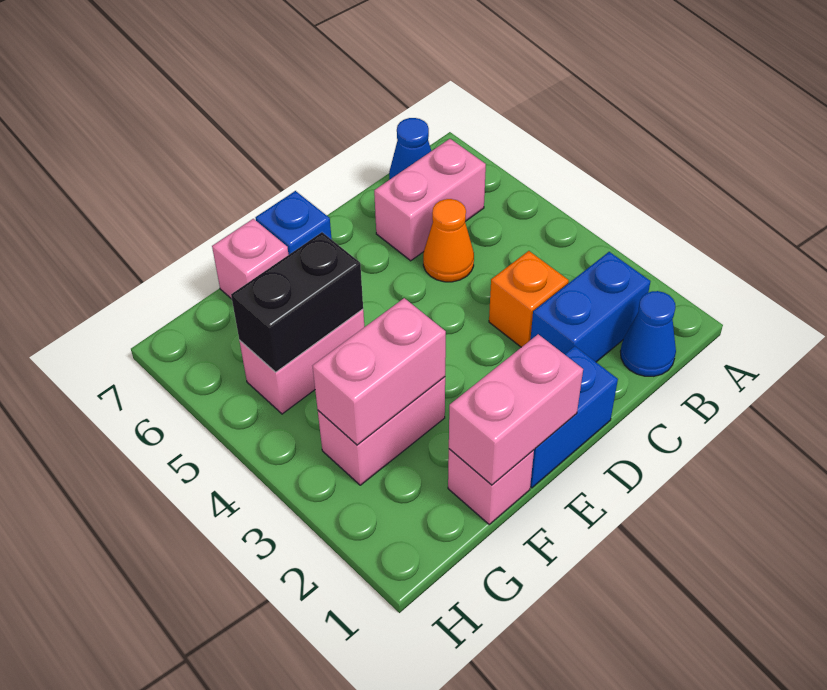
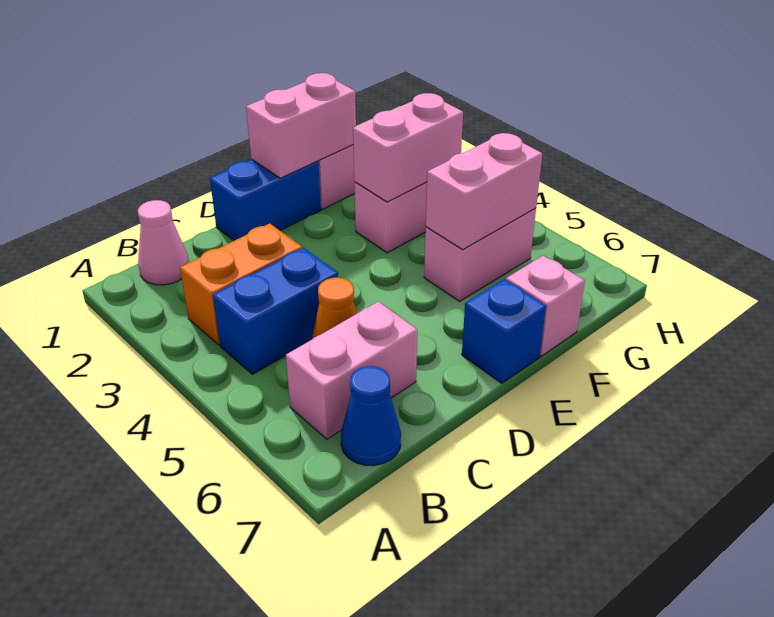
blue cone B1 level 1 -> pink cone B1 level 1
blue brick B2:C2 level 1 -> blue brick B4:C4 level 1
orange brick C3 level 1 -> orange brick B3:C3 level 1
black brick F5:G5 level 2 -> pink brick F5:G5 level 2

